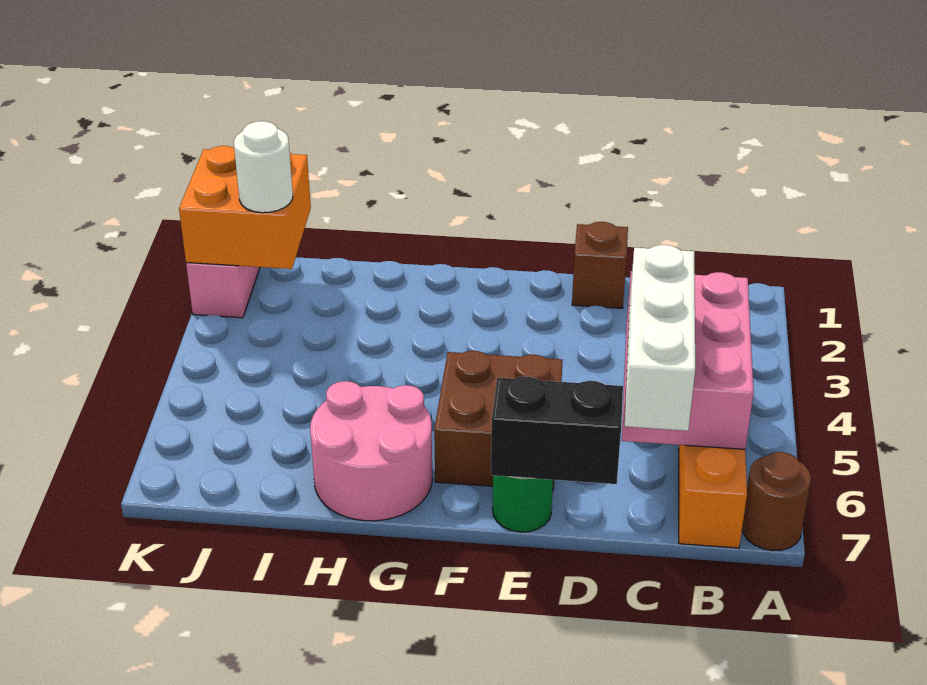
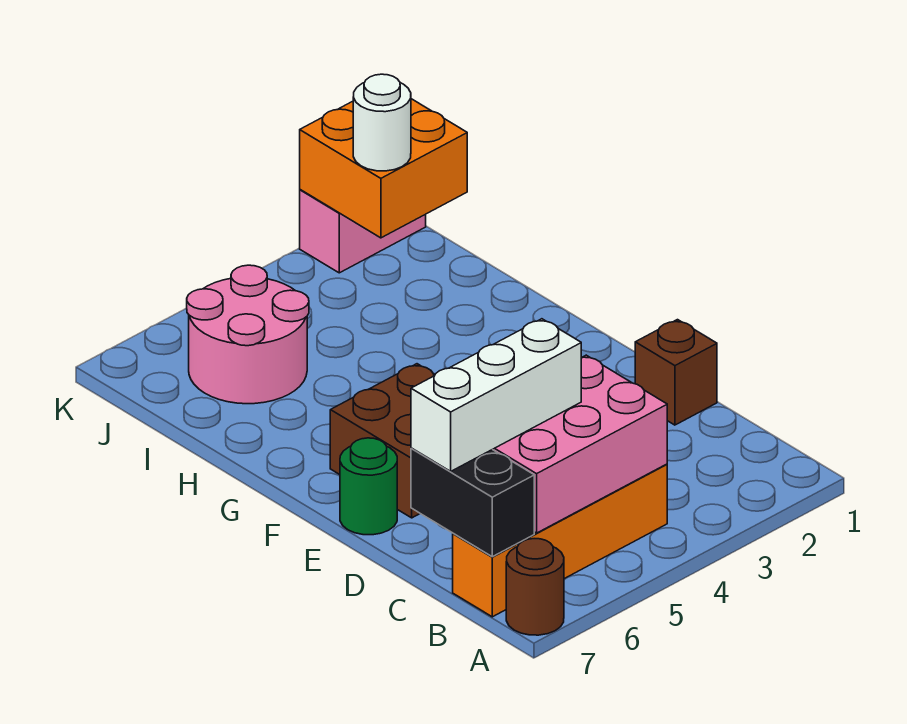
black brick D7:E7 level 2 -> black brick B7:C7 level 2
pink round brick G6:H7 level 1 -> pink round brick I5:J6 level 1

